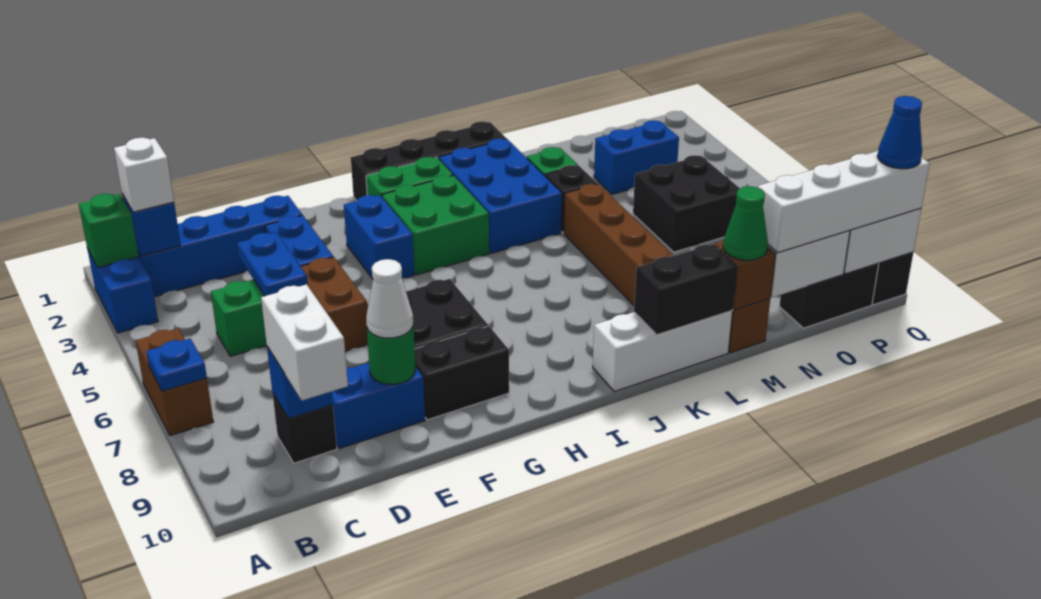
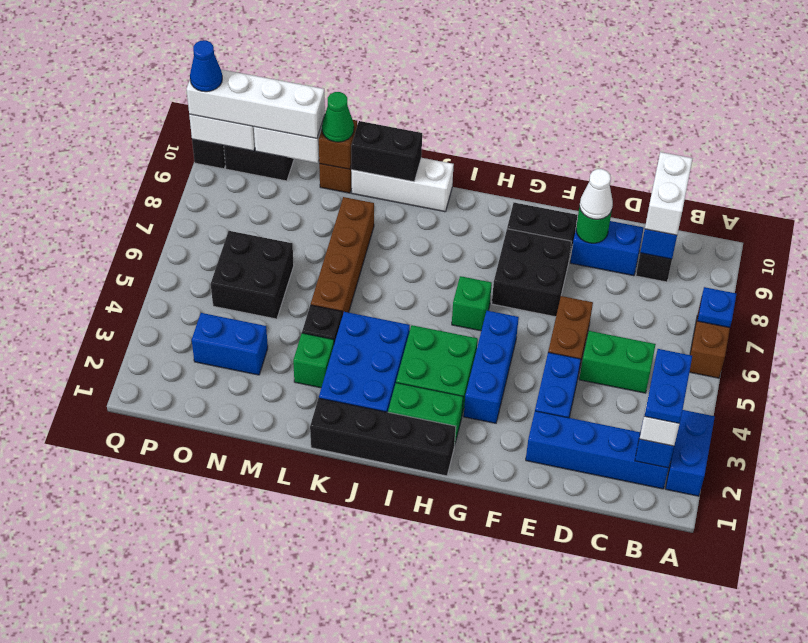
green brick A2 level 2 -> green brick H6 level 1
blue plate D4:D5 level 2 -> blue plate B2:B3 level 4
blue brick G3:G4 level 1 -> blue brick G3:G5 level 1

